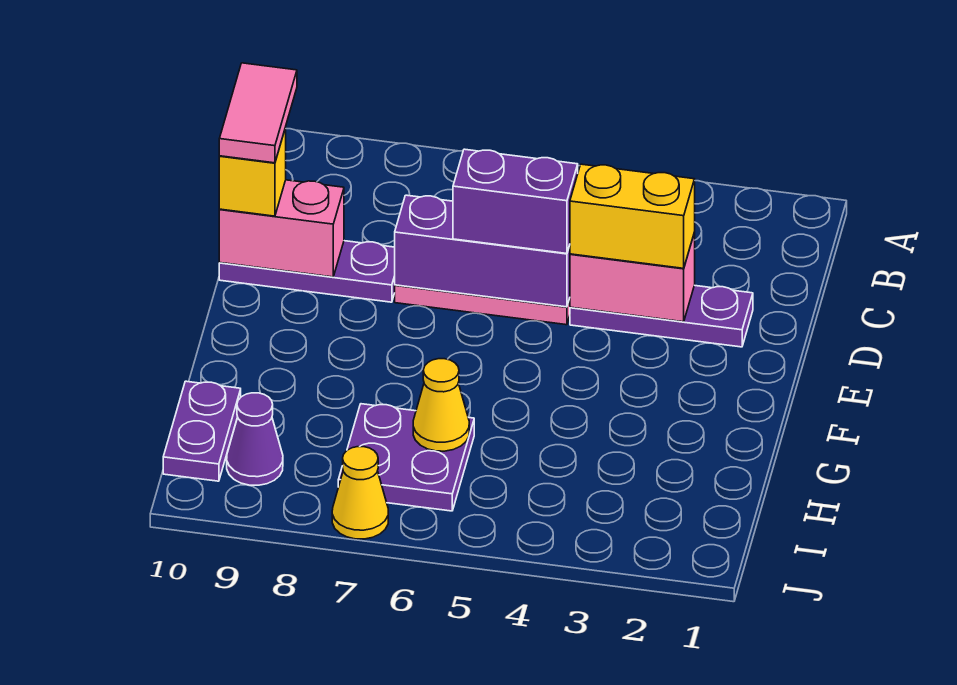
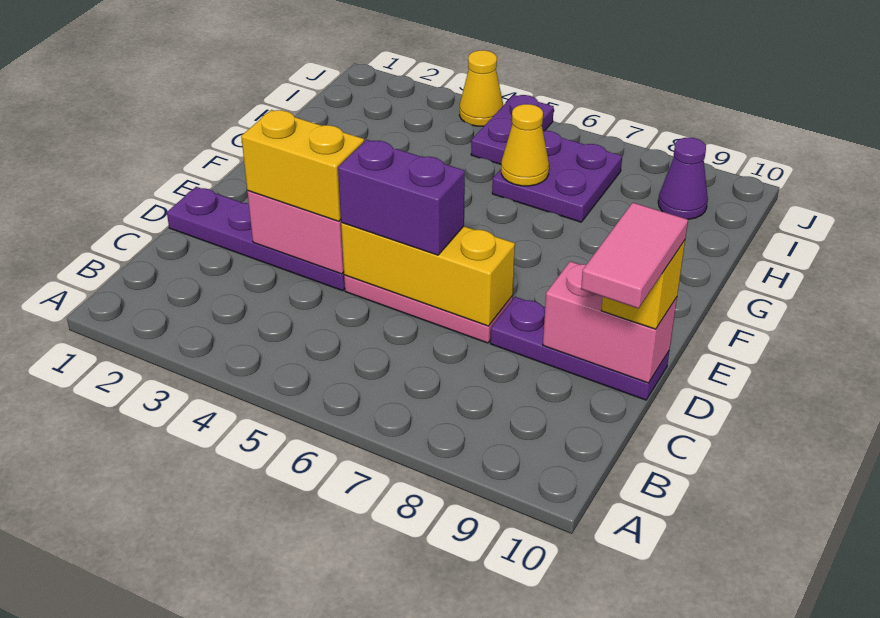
purple plate D2:D4 level 1 -> purple plate D1:D4 level 1
purple brick D5:D7 level 2 -> yellow brick D5:D7 level 2
purple plate H10:I10 level 1 -> purple plate I5:J5 level 1
yellow cone J7 level 1 -> yellow cone J4 level 1

